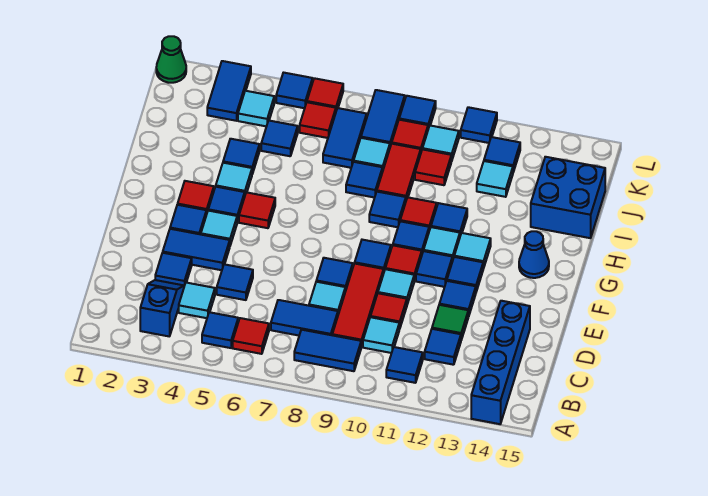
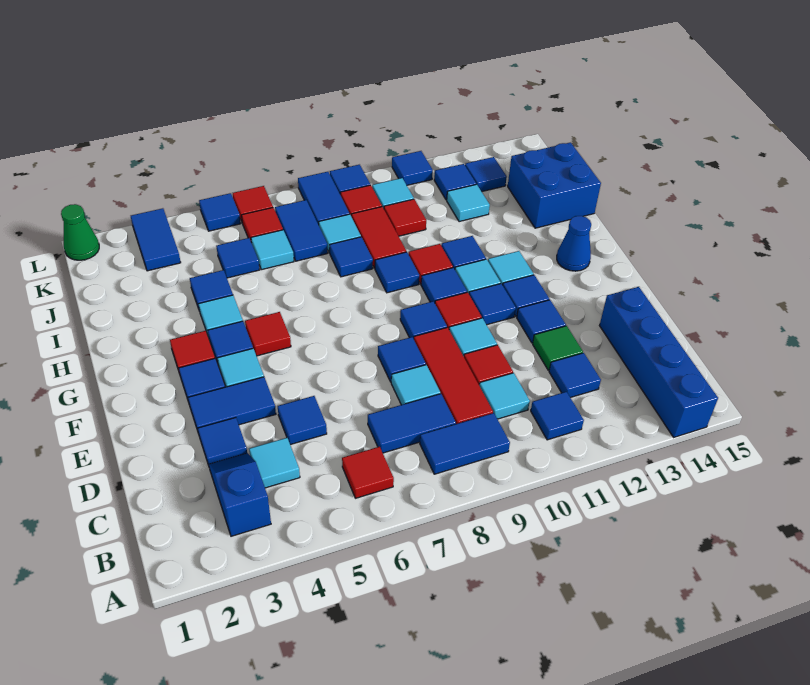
blue tile B5 level 1 -> blue tile K13 level 1
cyan tile K4 level 1 -> cyan tile J6 level 1

